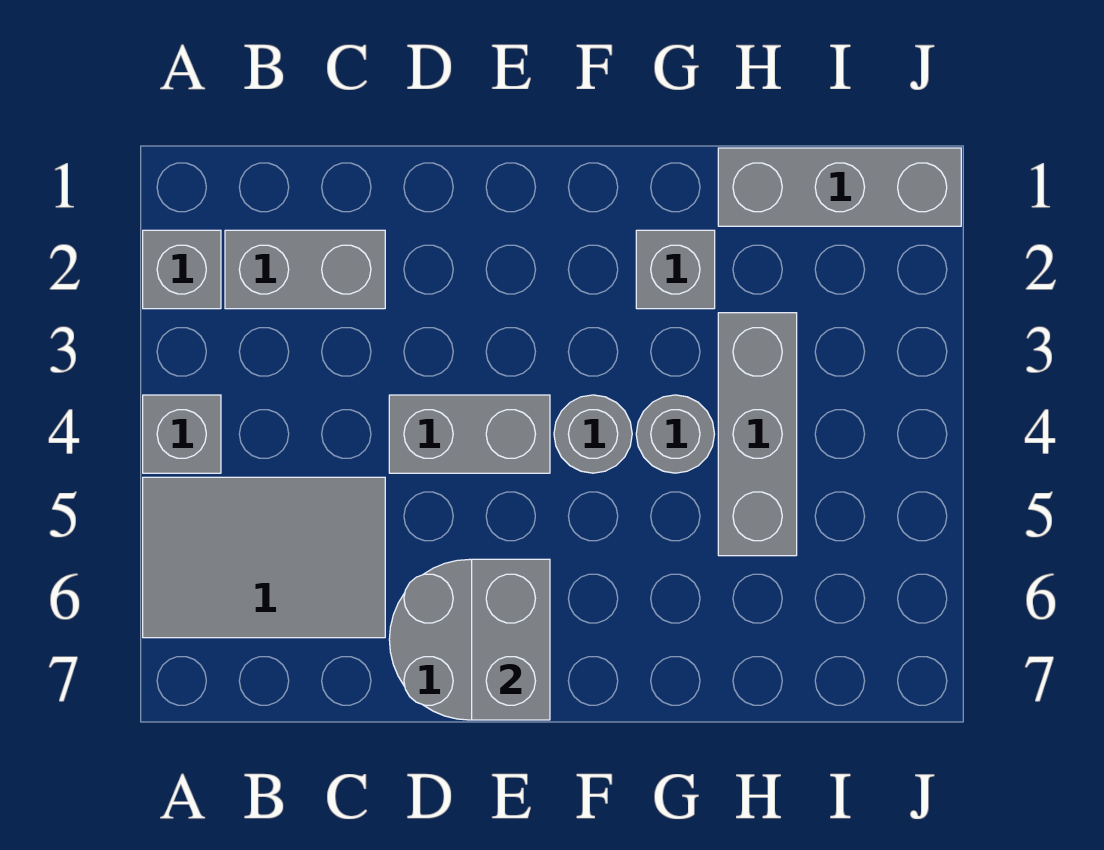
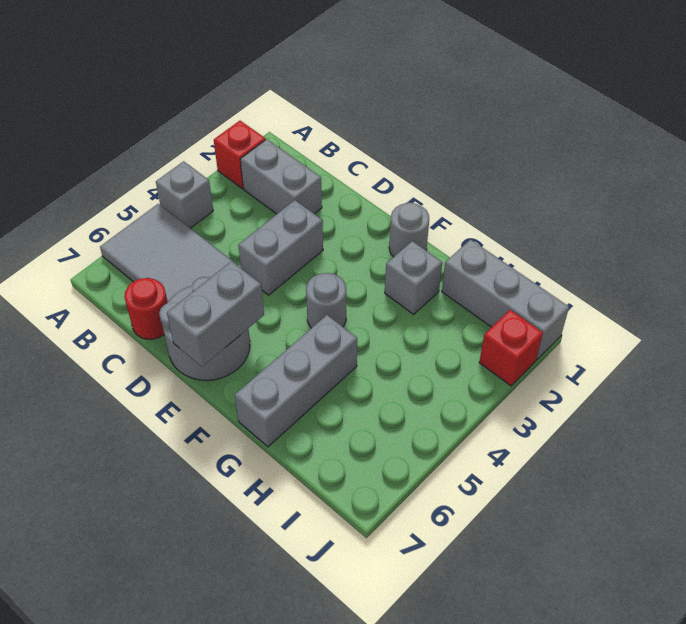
grey brick A2 level 1 -> red brick A2 level 1
none -> red round brick C7 level 1
grey brick D4:E4 level 1 -> grey brick D3:D4 level 1
grey round brick G4 level 1 -> grey round brick F1 level 1
grey brick H3:H5 level 1 -> grey brick G5:G7 level 1
none -> red brick J2 level 1

